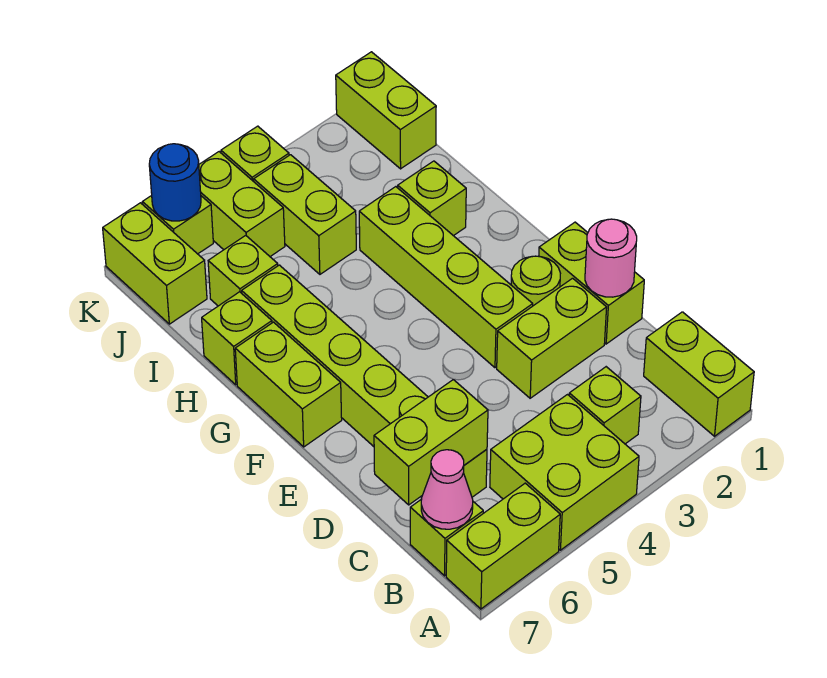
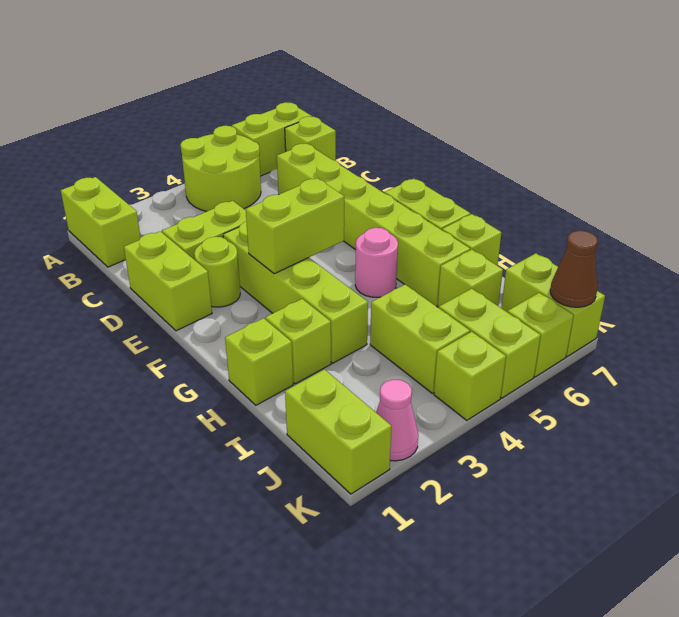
lime brick A4:B5 level 1 -> lime round brick A4:B5 level 1
lime brick B3 level 1 -> lime brick H1 level 1
pink cone B7 level 2 -> pink cone K2 level 1
lime brick C6:C7 level 2 -> lime brick F3:F4 level 2
pink round brick D1 level 2 -> pink round brick G5 level 1
blue round brick K6 level 2 -> none
none -> brown cone K7 level 2

